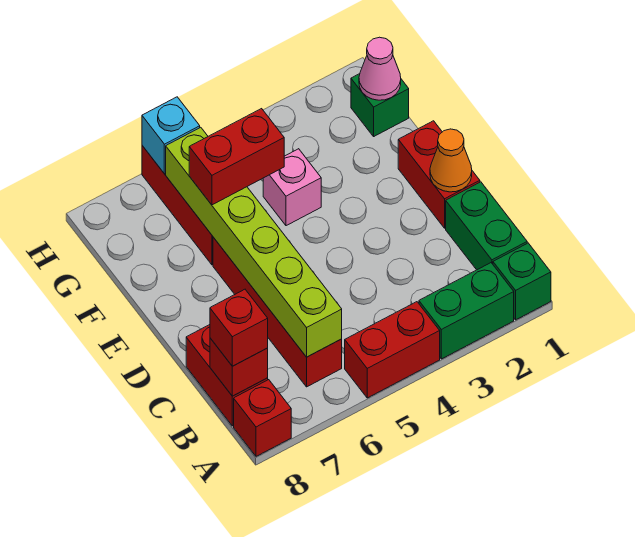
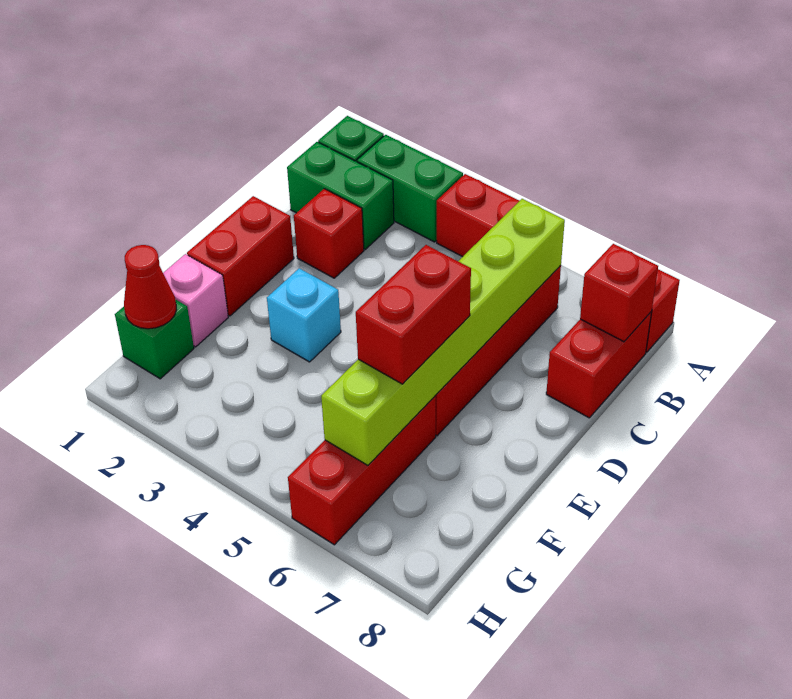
green brick B1:C1 level 1 -> green brick B1:B2 level 1
red brick B8 level 3 -> red brick C2 level 1
orange cone D1 level 2 -> none
pink brick F4 level 1 -> pink brick F1 level 1
red brick F5:F6 level 3 -> red brick E6:F6 level 3
pink cone G1 level 2 -> red cone G1 level 2
cyan brick H6 level 2 -> cyan brick E3 level 1

